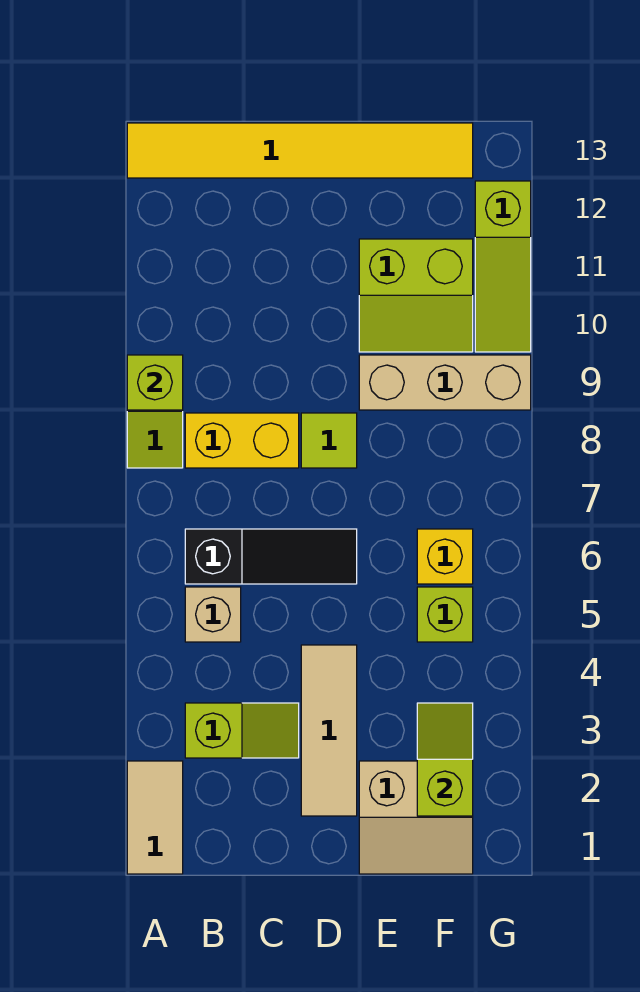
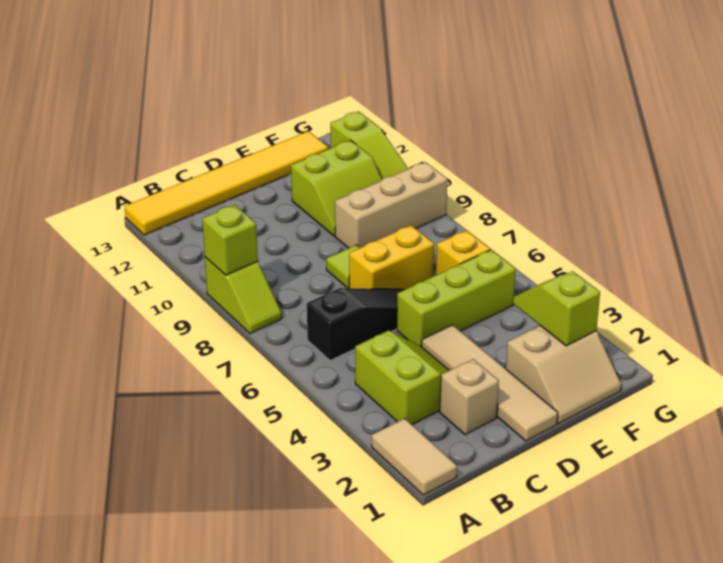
lime slope B3:C3 level 1 top B -> lime slope B3:C4 level 1 top B
tan brick B5 level 1 -> tan brick C2 level 1
yellow brick B8:C8 level 1 -> yellow brick D7:E7 level 1
tan tile D2:D4 level 1 -> tan tile D1:D4 level 1
lime brick F5 level 1 -> lime brick D5:F5 level 1

